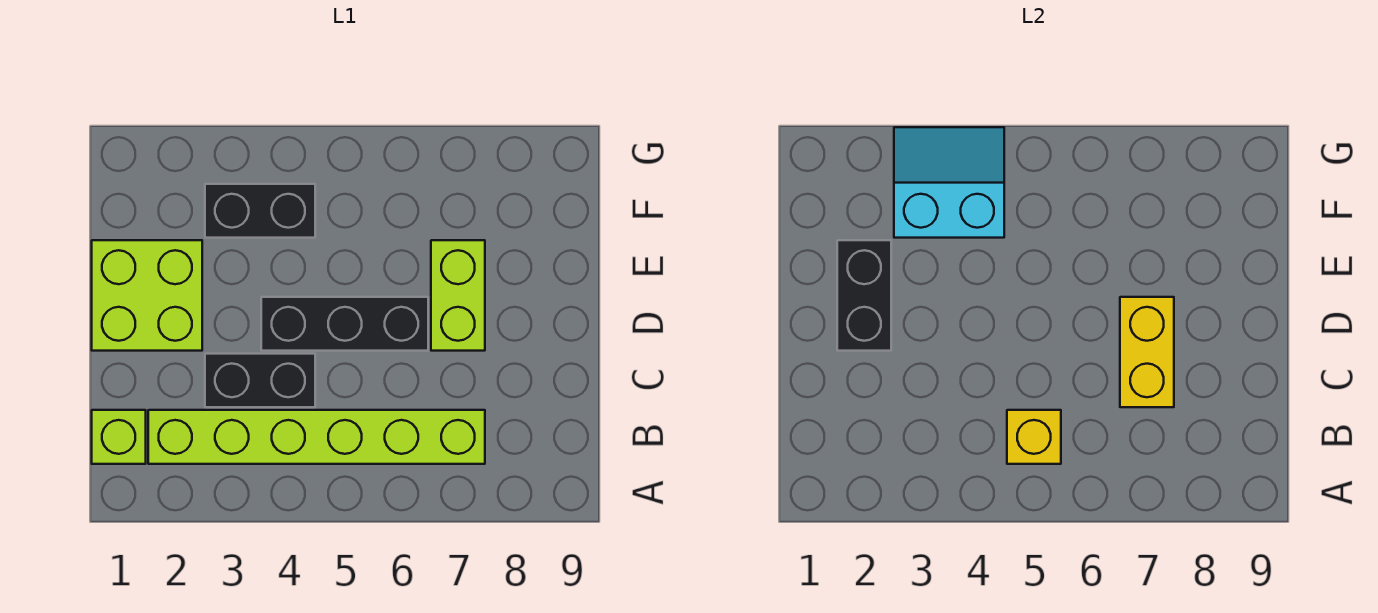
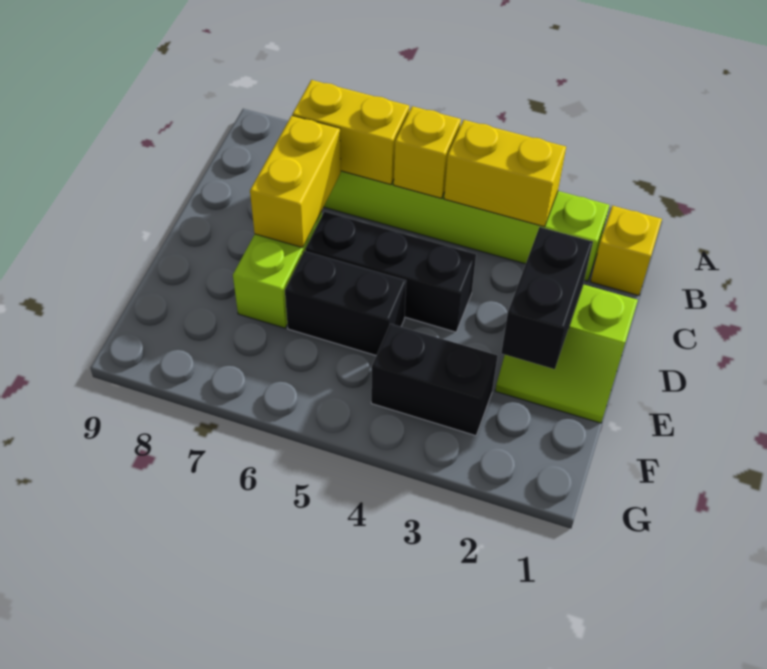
lime brick B1 level 1 -> yellow brick B1 level 1
none -> yellow brick B3:B4 level 2
none -> yellow brick B6:B7 level 2
black brick C3:C4 level 1 -> black brick E5:E6 level 1
lime brick D1:E2 level 1 -> lime slope D1:E2 level 1 top D
cyan slope F3:G4 level 2 top F -> none

